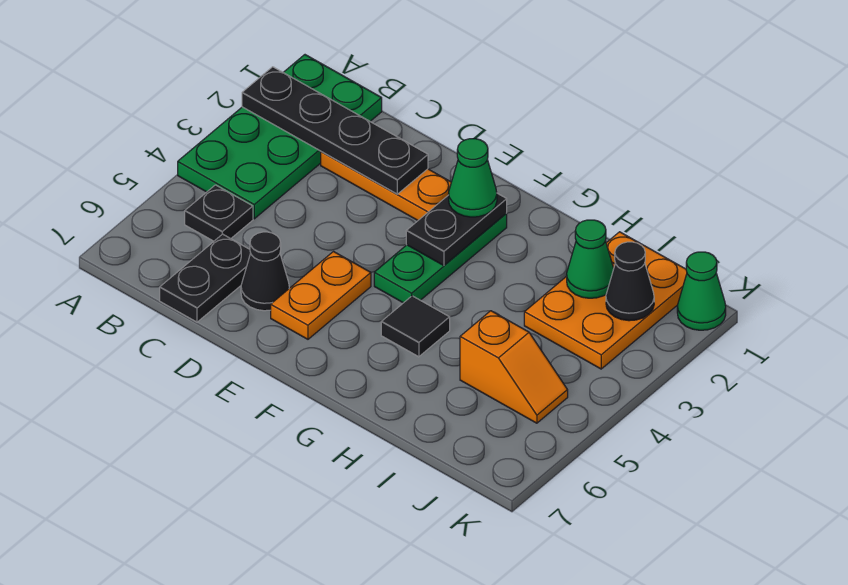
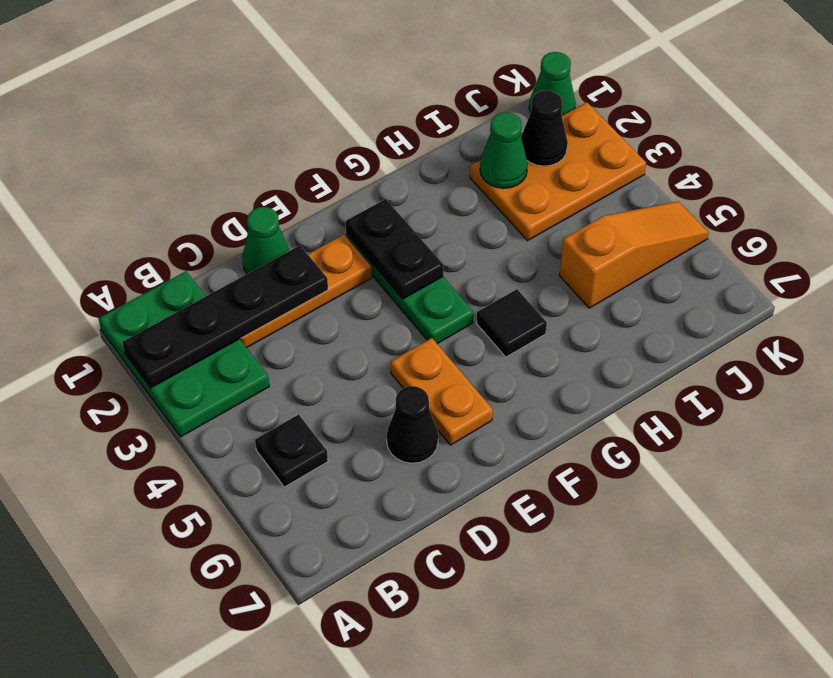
green plate A1:B4 level 1 -> green plate A1:B3 level 1
black plate C6:C7 level 1 -> none
green cone F2 level 3 -> green cone D1 level 1
orange plate I1:J3 level 1 -> orange plate I2:K3 level 1
orange slope I5:J5 level 1 top I -> orange slope I5:K5 level 1 top I

